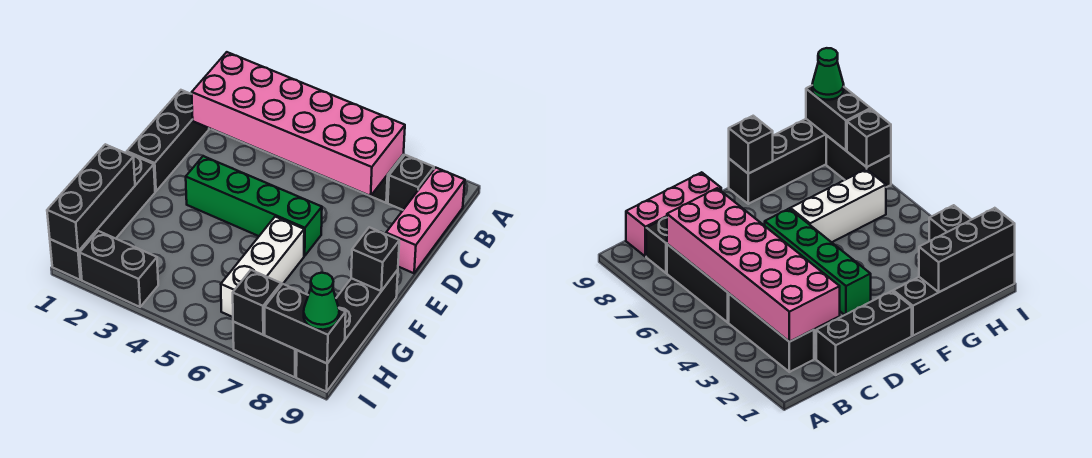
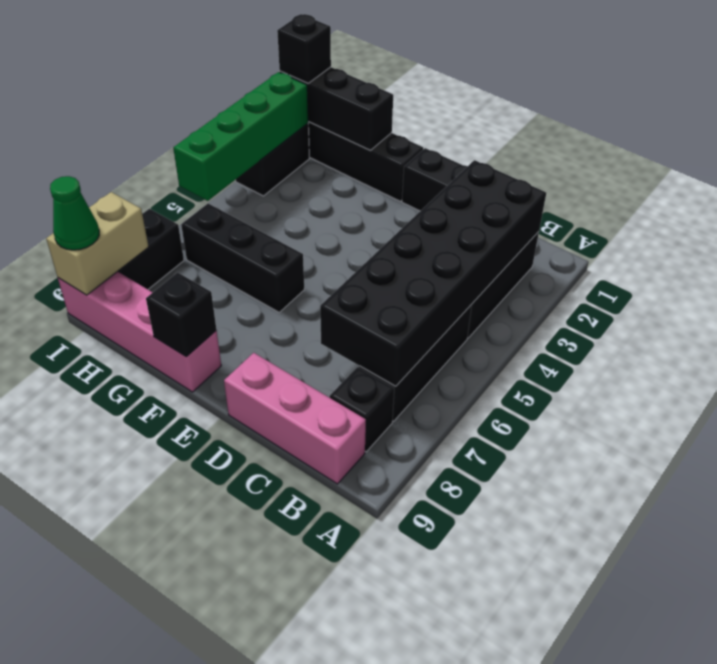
pink brick B2:C7 level 2 -> black brick B2:C7 level 2
green brick E3:E6 level 1 -> green brick I2:I5 level 2
white brick F6:H6 level 1 -> black brick F6:H6 level 1
black brick F9:I9 level 1 -> pink brick F9:I9 level 1
black brick I7 level 2 -> black brick I1 level 3
black brick I8:I9 level 2 -> tan brick I8:I9 level 2

